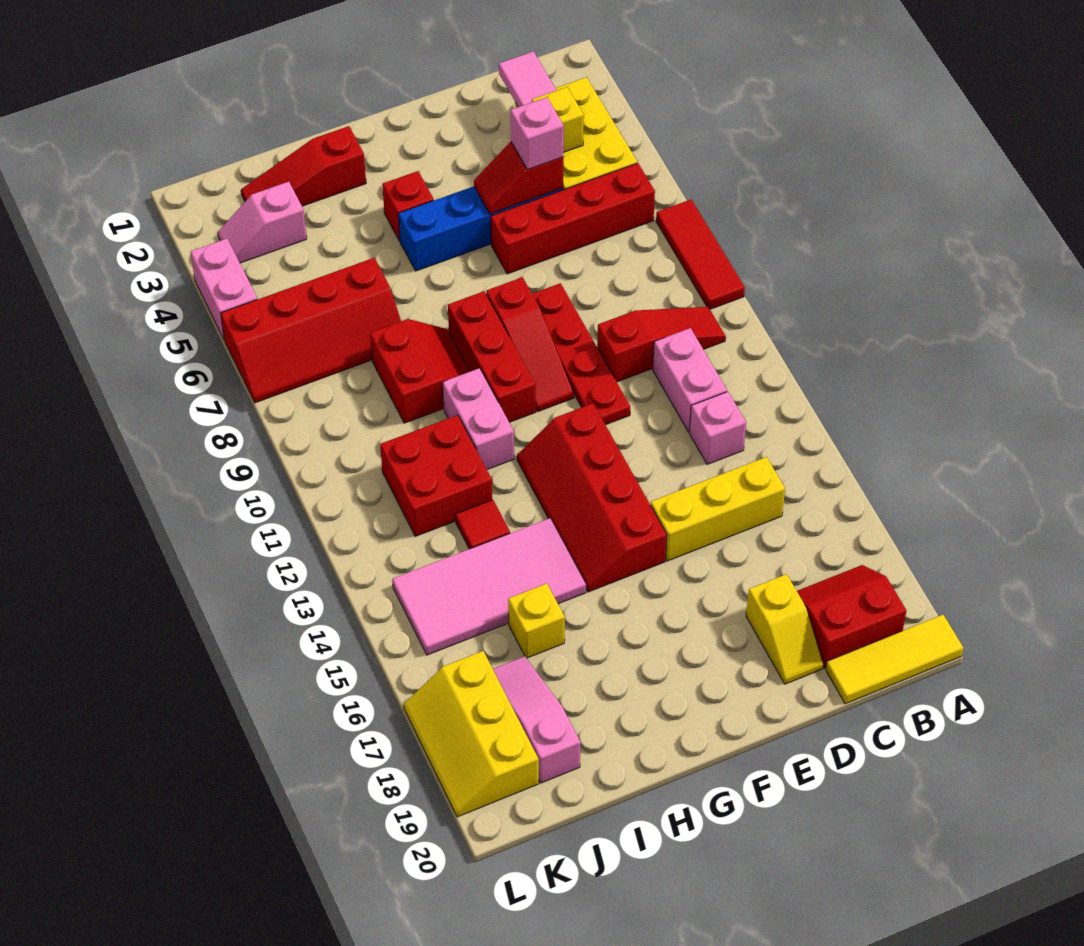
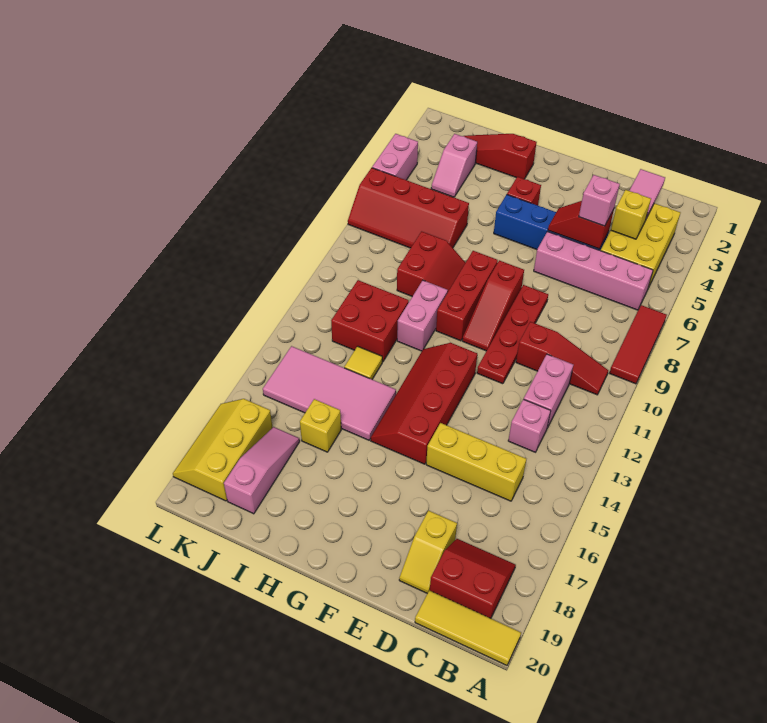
red brick B6:E6 level 1 -> pink brick B6:E6 level 1
red tile I13 level 1 -> yellow tile I13 level 1
pink slope J3:K3 level 1 top J -> pink slope J3:J4 level 1 top 3

